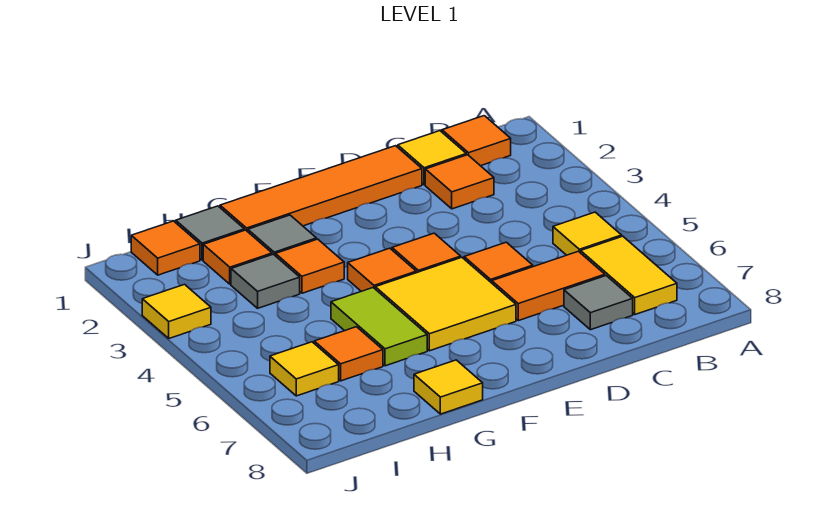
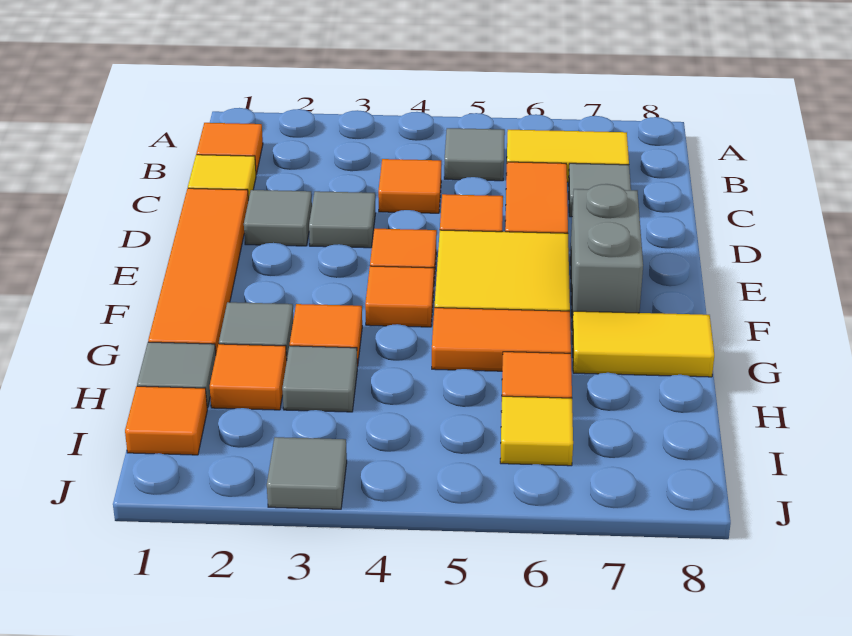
yellow tile B5 level 1 -> grey tile B5 level 1
orange tile C2 level 1 -> orange tile C4 level 1
none -> grey tile D2 level 1
none -> grey tile D3 level 1
none -> grey brick E7:F7 level 1
lime tile G5:G6 level 1 -> orange tile G5:G6 level 1
yellow tile G8 level 1 -> yellow tile G7:G8 level 1
yellow tile J3 level 1 -> grey tile J3 level 1

